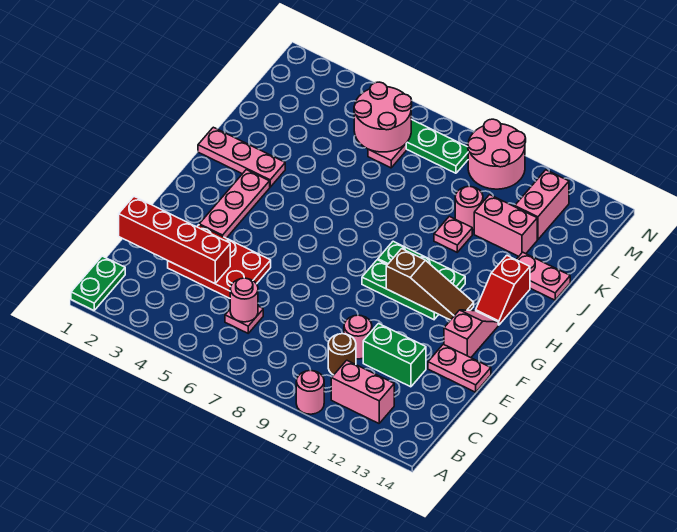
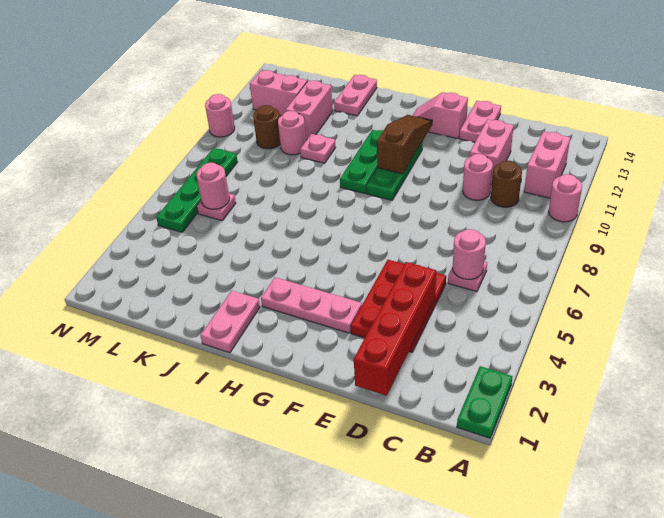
green plate A1:B1 level 1 -> green plate A1:A2 level 1
green brick D11:D12 level 1 -> pink brick D11:D12 level 1
red slope H13:I13 level 1 top I -> none
pink plate I1:I3 level 1 -> pink plate I1:I2 level 1
pink round brick L5:M6 level 2 -> pink round brick L6 level 2
none -> brown round brick L10 level 1
pink round brick M9:N10 level 1 -> pink round brick N10 level 1

